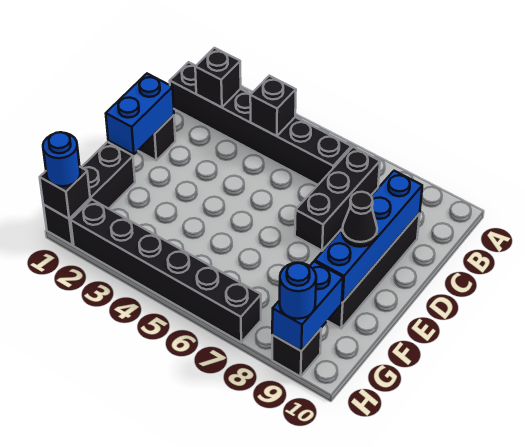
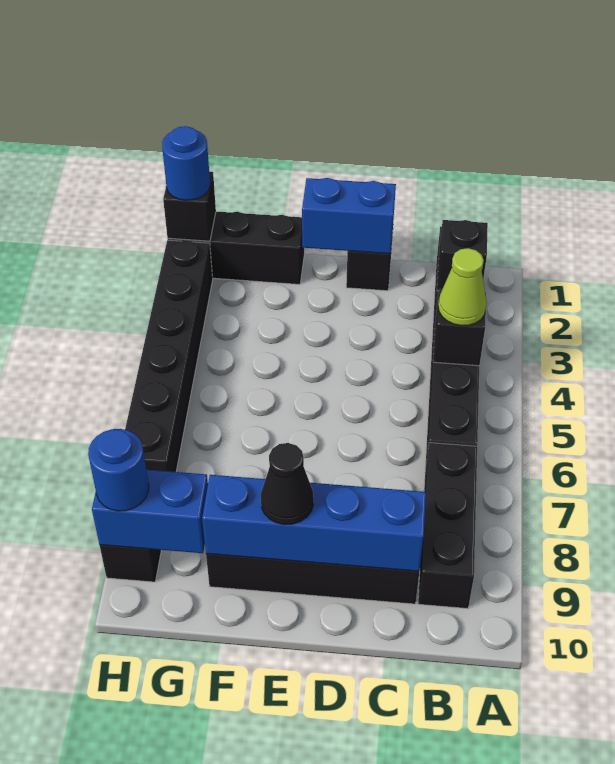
none -> lime cone B4 level 3
black brick B7:D7 level 1 -> black brick B7:B9 level 1

